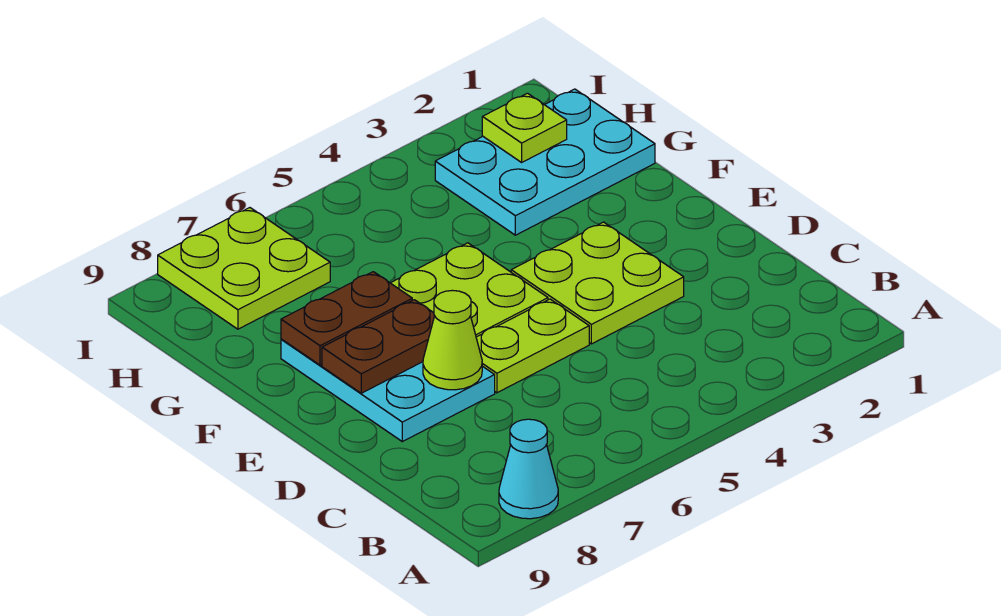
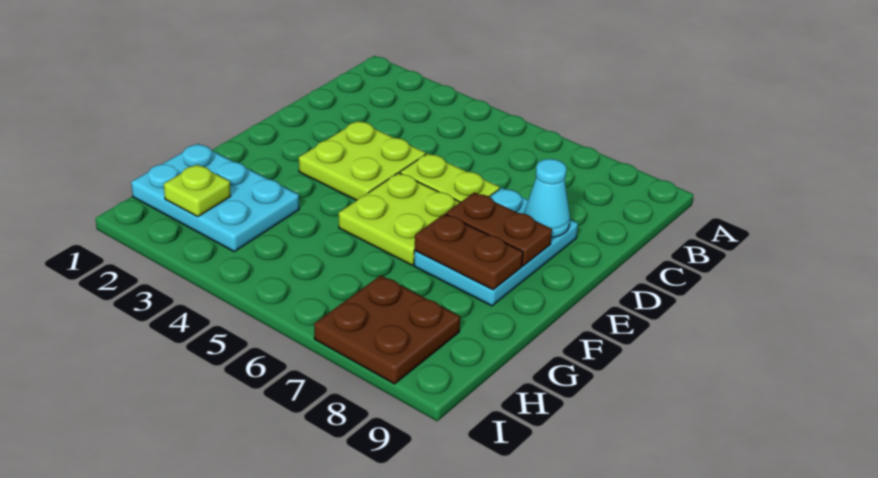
cyan cone A8 level 1 -> cyan cone D8 level 2
lime cone D7 level 2 -> none
lime plate H7:I8 level 1 -> brown plate H7:I8 level 1

